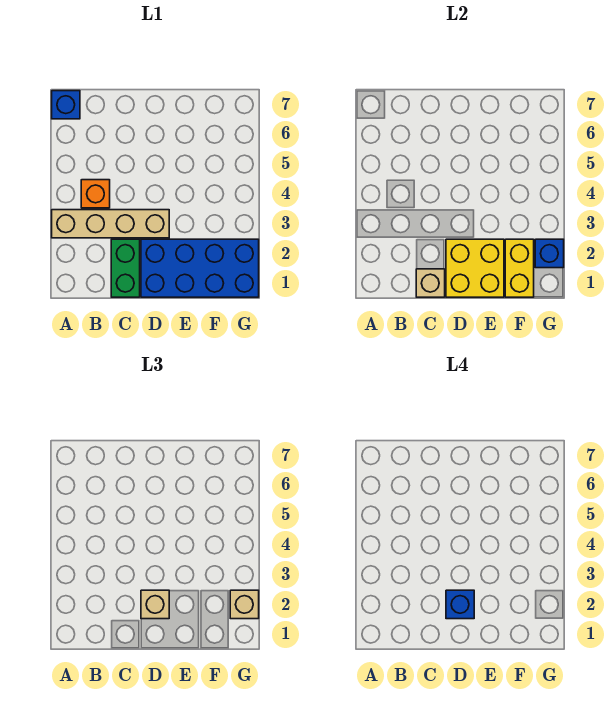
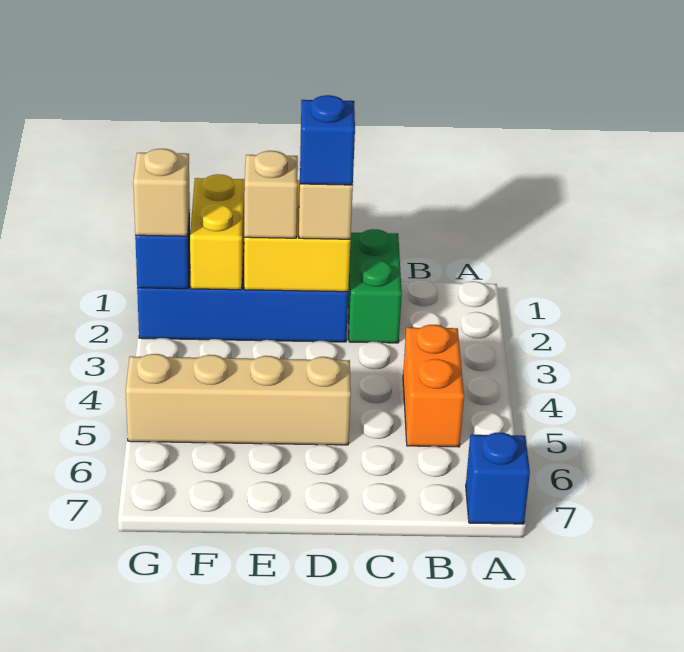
tan brick A3:D3 level 1 -> tan brick D5:G5 level 1
orange brick B4 level 1 -> orange brick B4:B5 level 1
tan brick C1 level 2 -> tan brick E2 level 3

